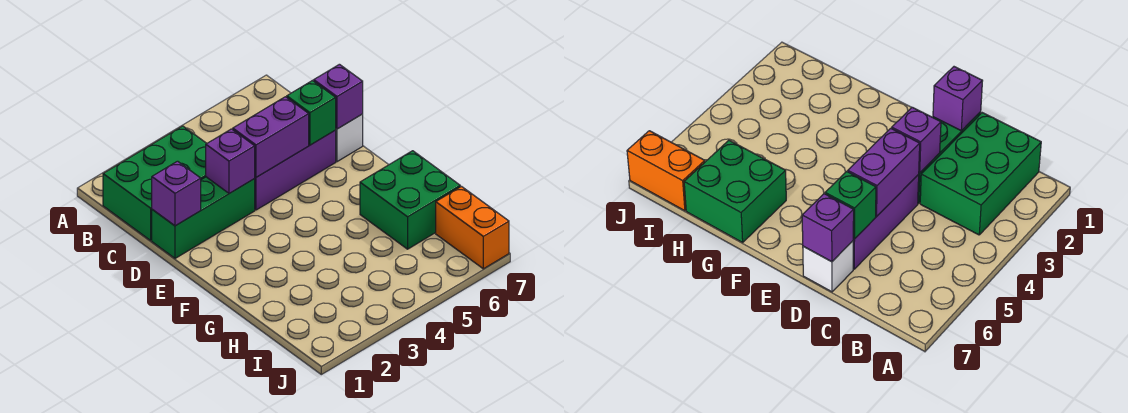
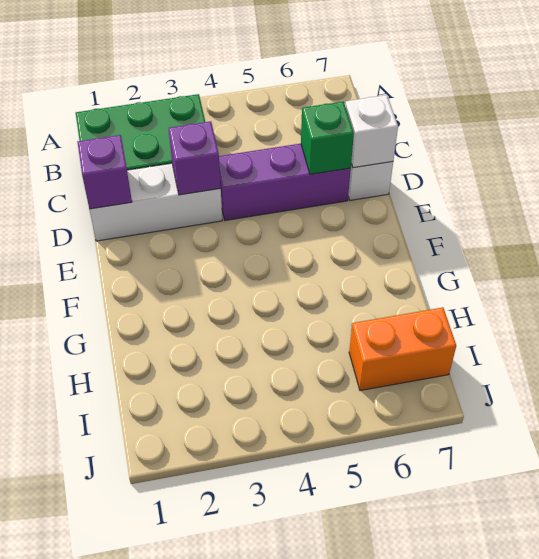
green brick D1:D3 level 1 -> white brick D1:D3 level 1
purple brick D4:D5 level 2 -> none
purple brick D7 level 2 -> white brick D7 level 2
green brick G6:H7 level 1 -> none
orange brick I7:J7 level 1 -> orange brick I6:I7 level 1

